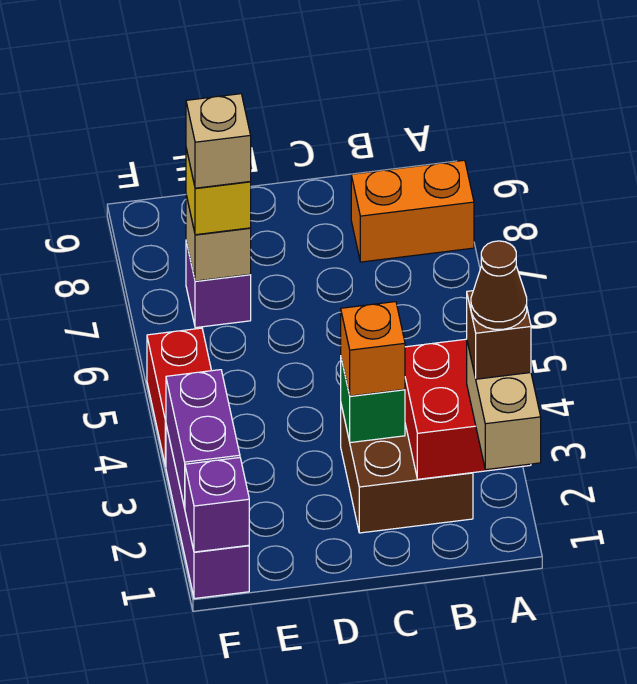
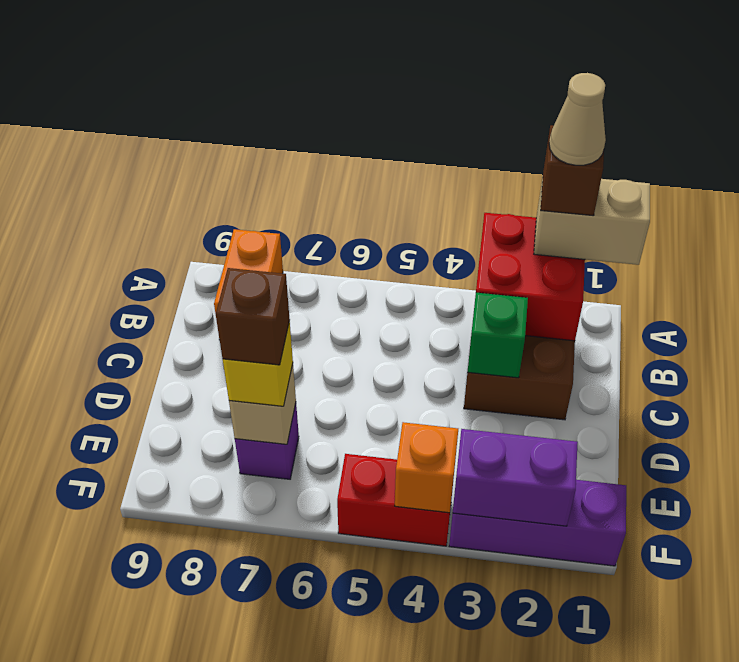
brown cone A2 level 5 -> tan cone A2 level 5
orange brick C3 level 3 -> orange brick F4 level 2
tan brick E7 level 4 -> brown brick E7 level 4
purple brick F1 level 2 -> none

